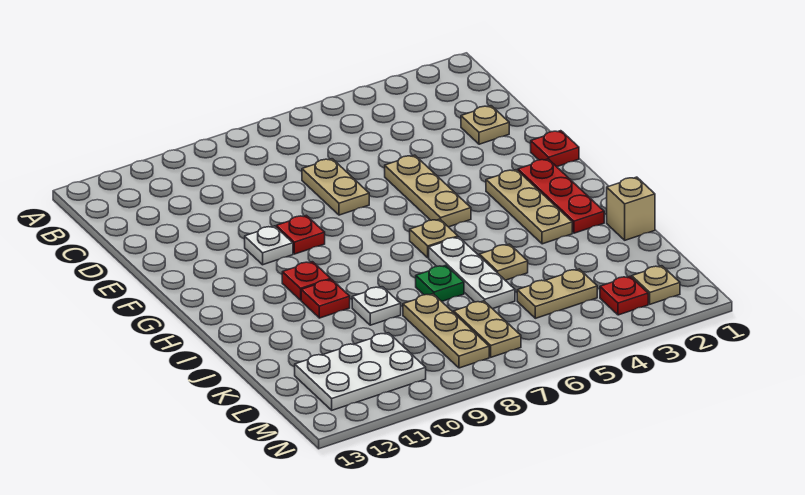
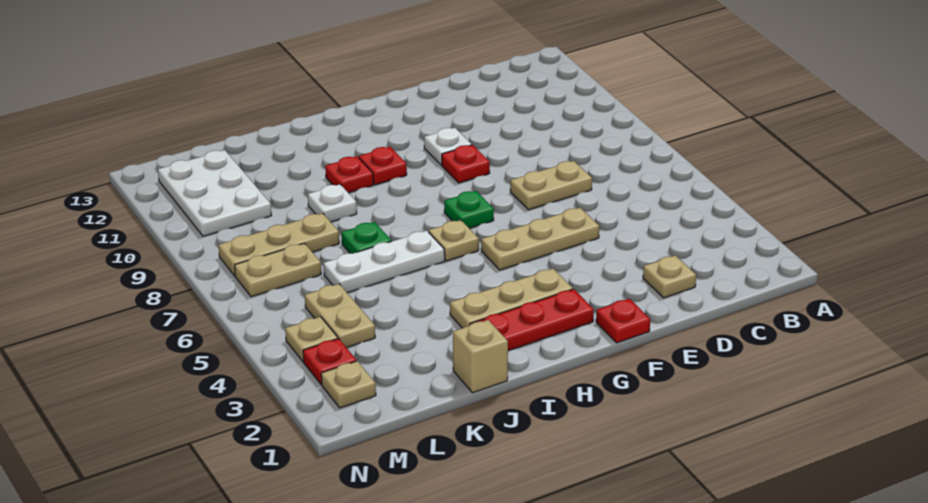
none -> green plate G7 level 1
tan plate J5 level 1 -> tan plate M4 level 1

